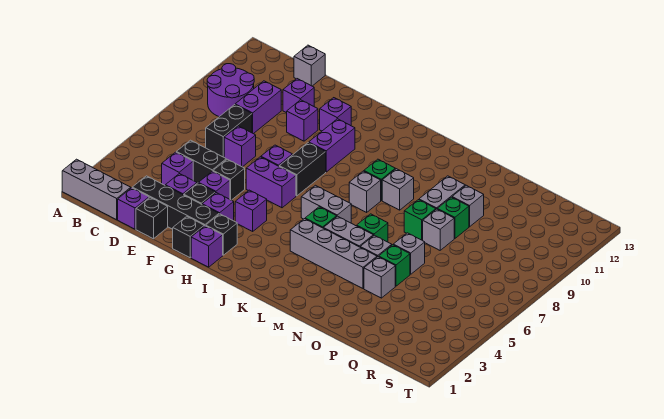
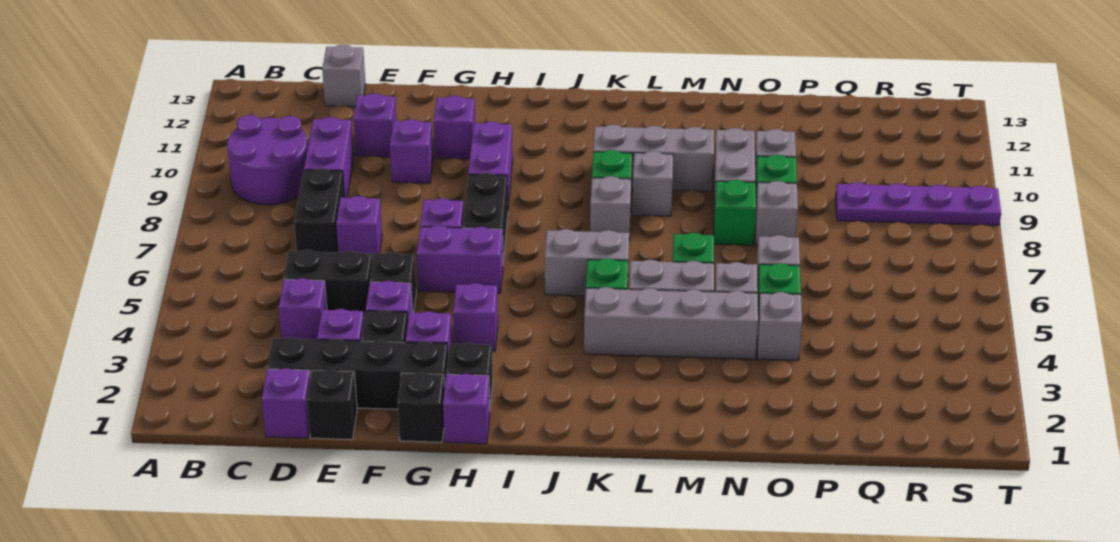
grey brick A1:C1 level 1 -> grey brick K10:M10 level 1
none -> purple plate Q9:T9 level 1

